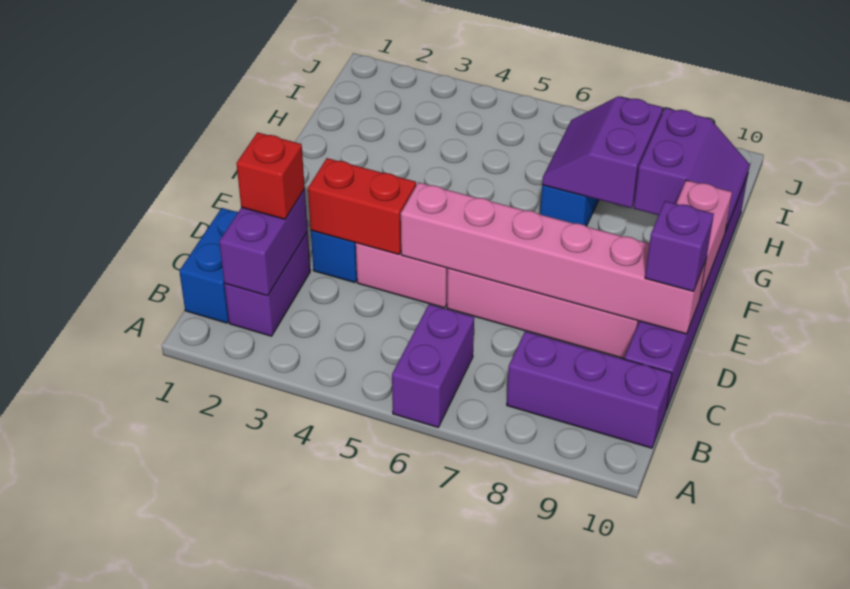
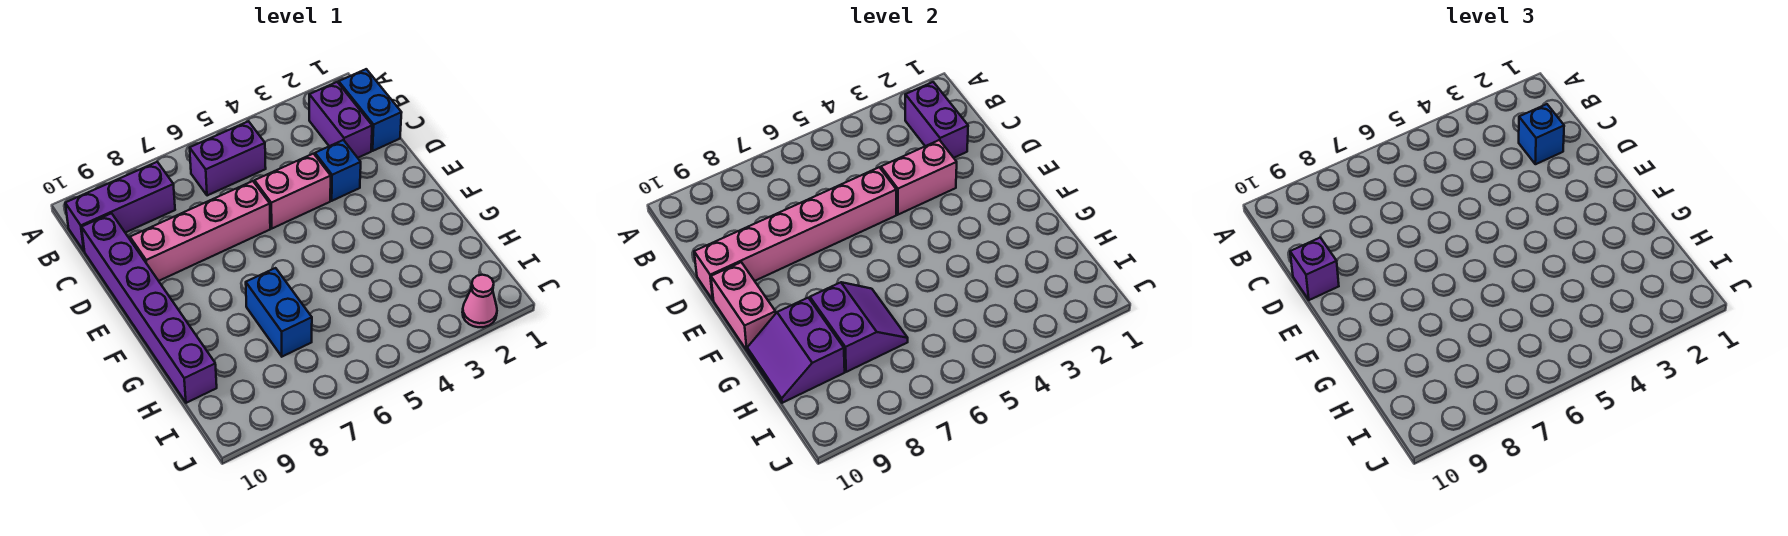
purple brick A6:B6 level 1 -> purple brick B5:B6 level 1
red brick C2 level 3 -> blue brick C2 level 3
red brick D3:D4 level 2 -> pink brick D3:D4 level 2
none -> pink cone J2 level 1

